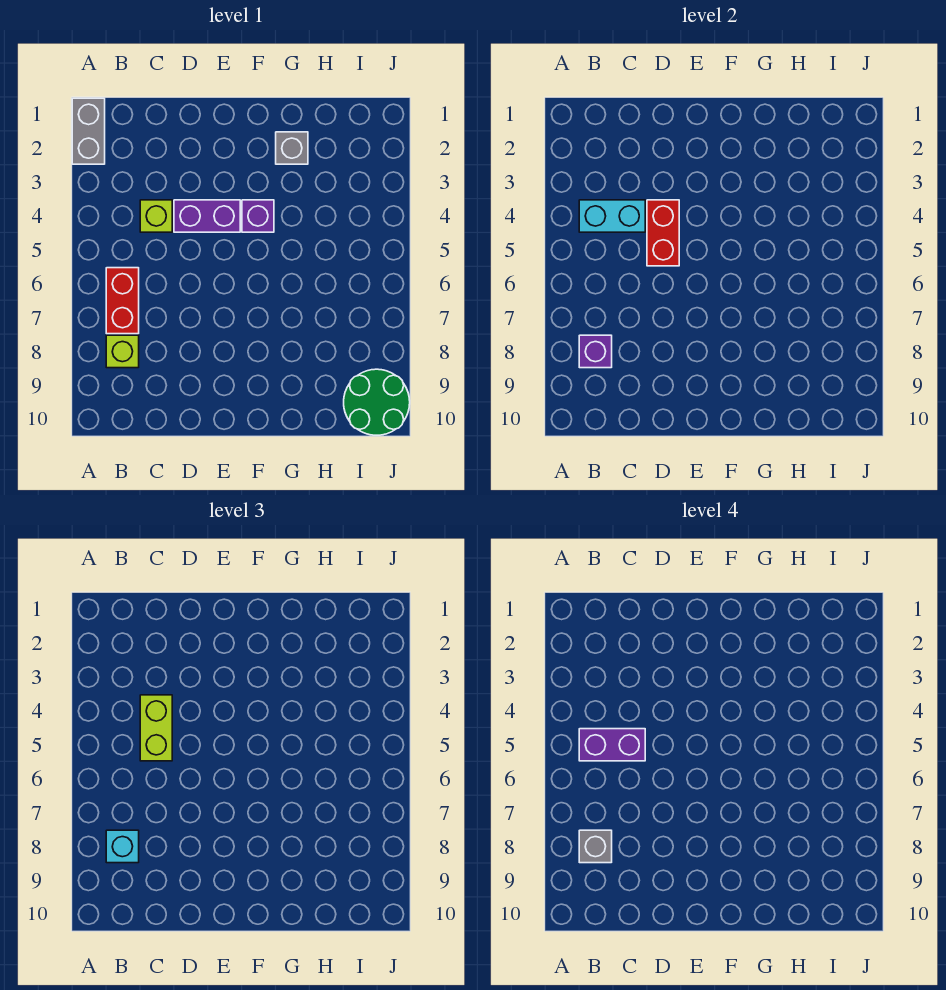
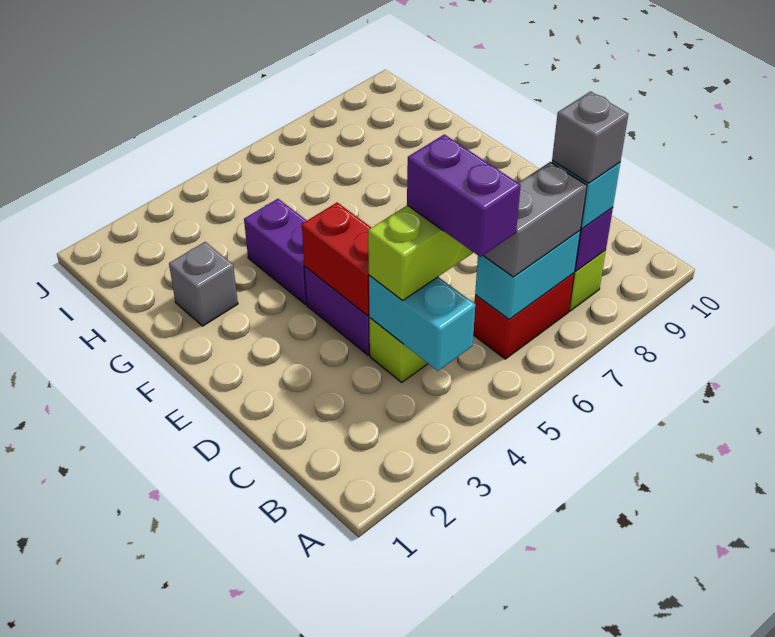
grey brick A1:A2 level 1 -> grey brick B6:B7 level 3
none -> cyan brick B6:B7 level 2
red brick D4:D5 level 2 -> red brick D4:E4 level 2
purple brick F4 level 1 -> purple brick F4:G4 level 1
green round brick I9:J10 level 1 -> none

